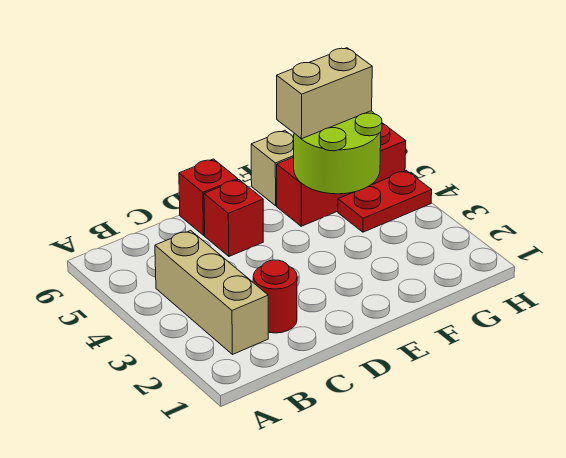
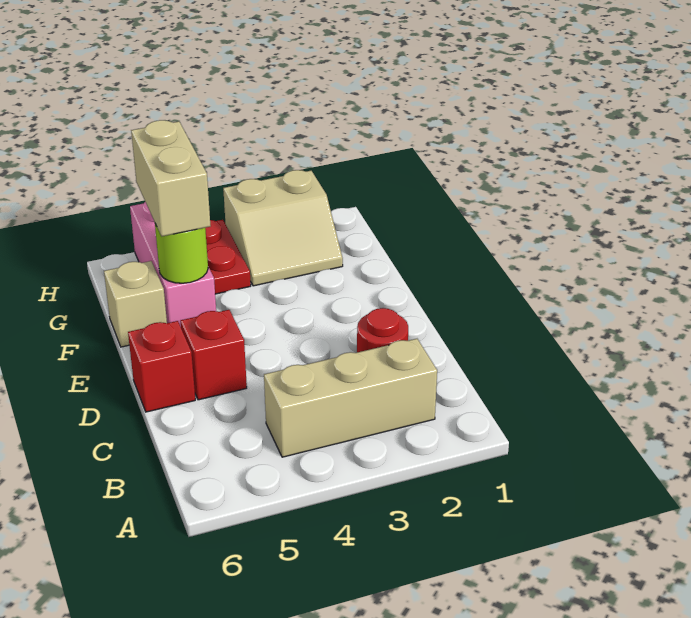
lime round brick F4:G5 level 2 -> lime round brick F5 level 2
red brick F5:H5 level 1 -> pink brick F5:H5 level 1
none -> tan slope G2:H3 level 1 top H

